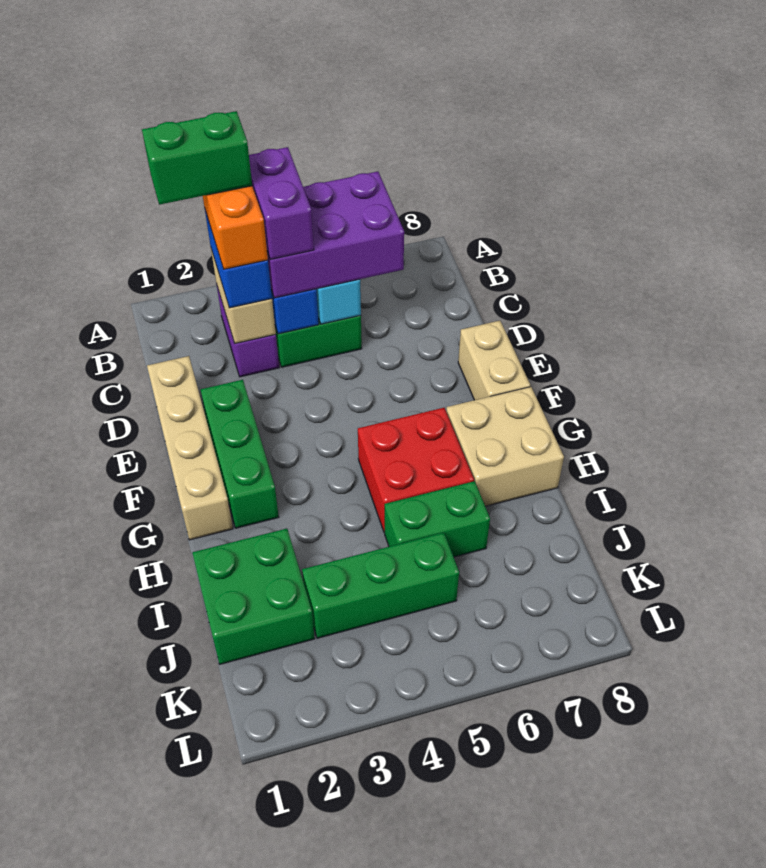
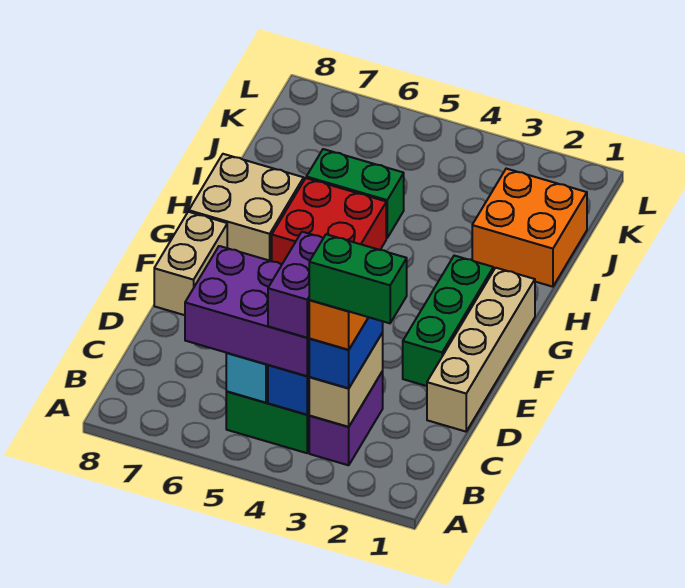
green brick I1:J2 level 1 -> orange brick I1:J2 level 1
green brick J3:J5 level 1 -> none

